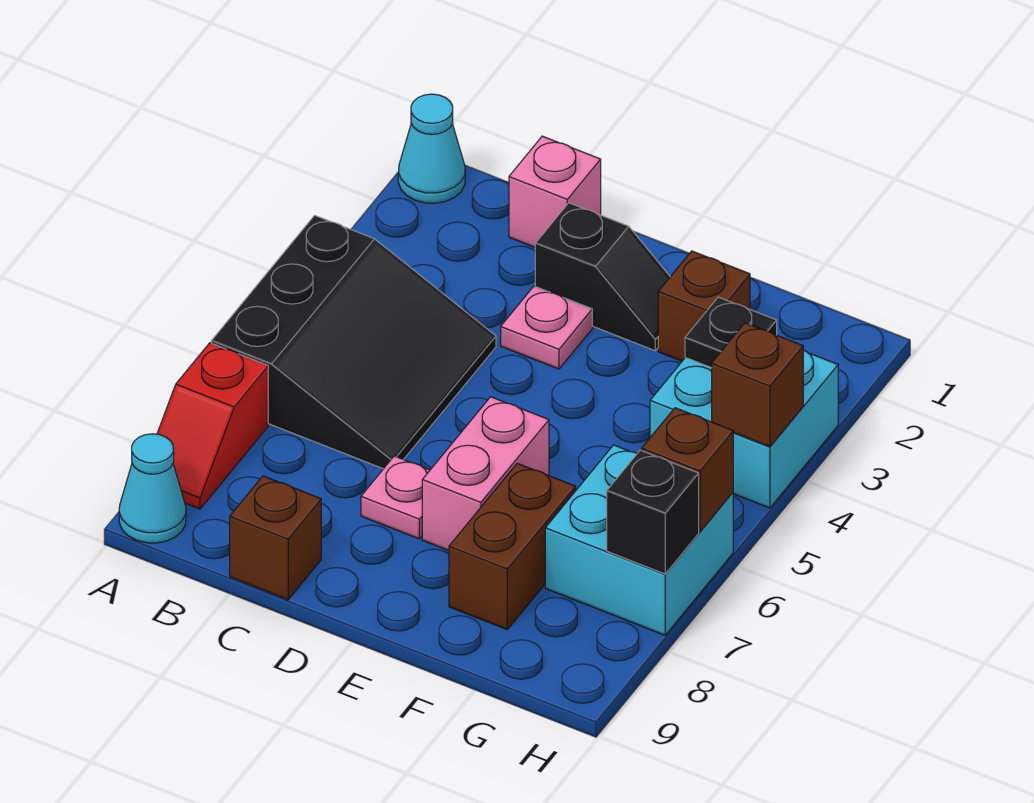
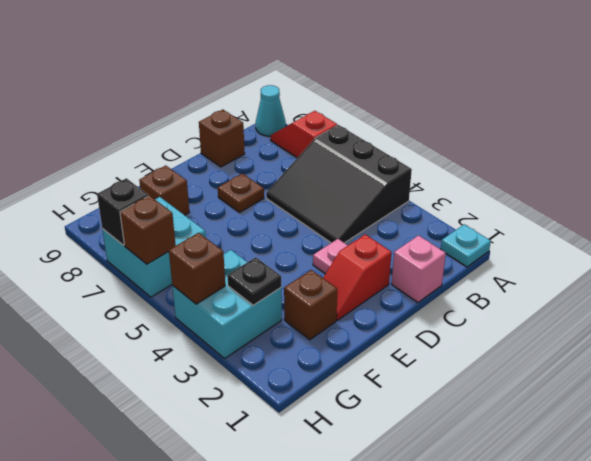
cyan cone A1 level 1 -> cyan plate A1 level 1
black slope D2:E2 level 1 top D -> red slope D2:E2 level 1 top D
pink plate D7 level 1 -> brown plate D7 level 1
pink brick E6:E7 level 1 -> none
brown brick F7:F8 level 1 -> brown brick F8 level 1

